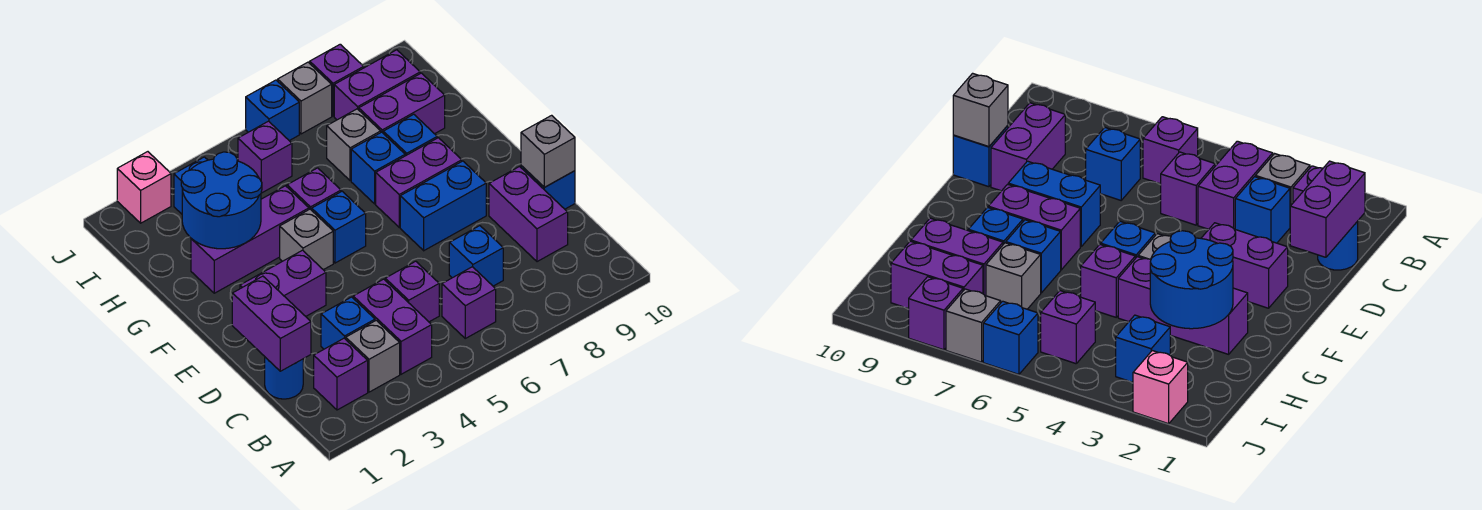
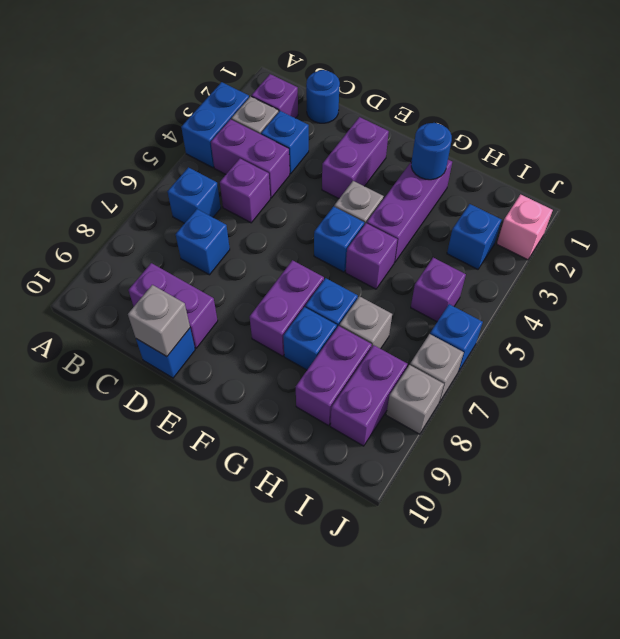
purple brick B6 level 1 -> blue brick B6 level 1
purple brick C1:D1 level 2 -> none
blue brick E7:E8 level 1 -> blue brick A3:A4 level 1
blue round brick G2:H3 level 2 -> blue round brick G2 level 2
purple brick J8 level 1 -> grey brick J8 level 1

